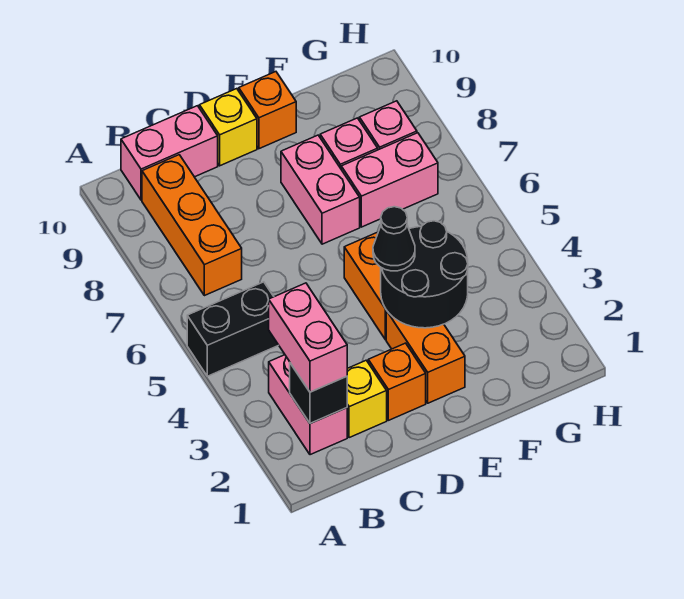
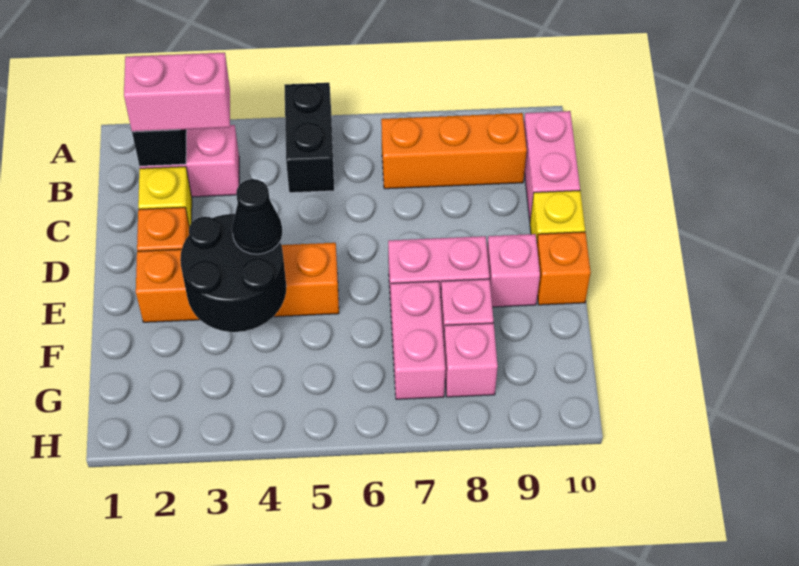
none -> pink brick E9 level 1

